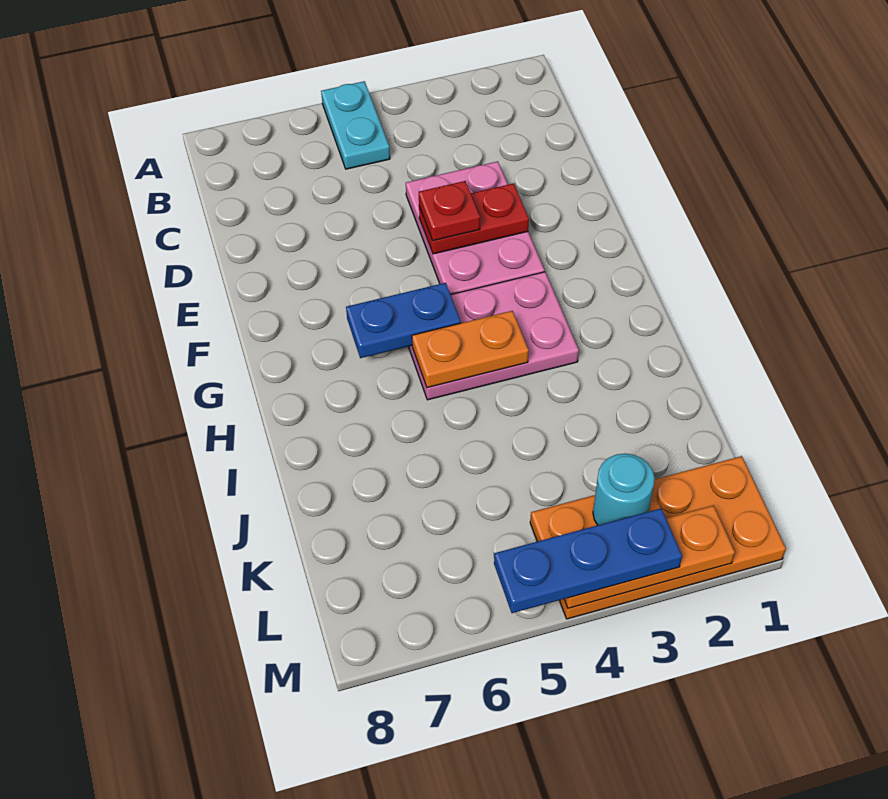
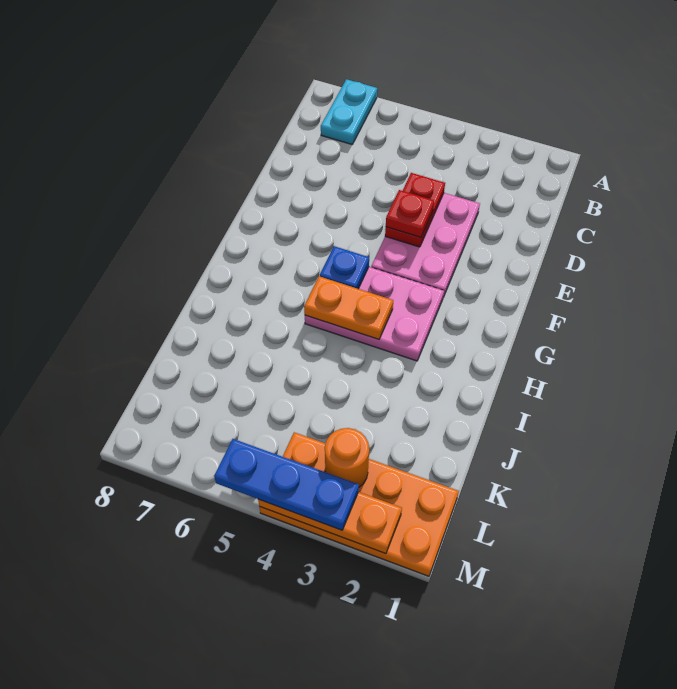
cyan plate A5:B5 level 1 -> cyan plate A7:B7 level 1
red plate E3:E4 level 2 -> red plate D4:E4 level 2
blue plate G5:G6 level 2 -> blue plate G5 level 2
cyan round brick L3 level 2 -> orange round brick L3 level 2

